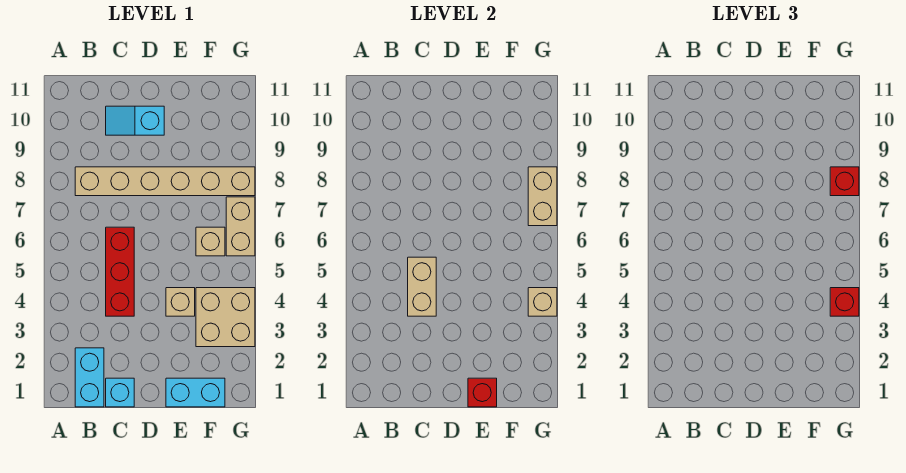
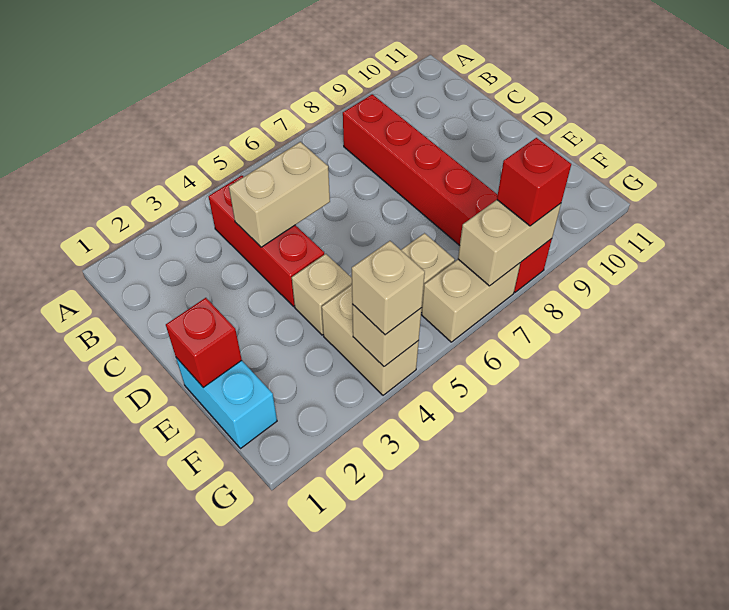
cyan brick B1:B2 level 1 -> none
tan brick B8:G8 level 1 -> red brick B8:G8 level 1
cyan brick C1 level 1 -> none
red brick C4:C6 level 1 -> red brick B4:D4 level 1
cyan slope C10:D10 level 1 top D -> none
tan brick F3:G4 level 1 -> tan brick F4:G4 level 1
red brick G4 level 3 -> tan brick G4 level 3

